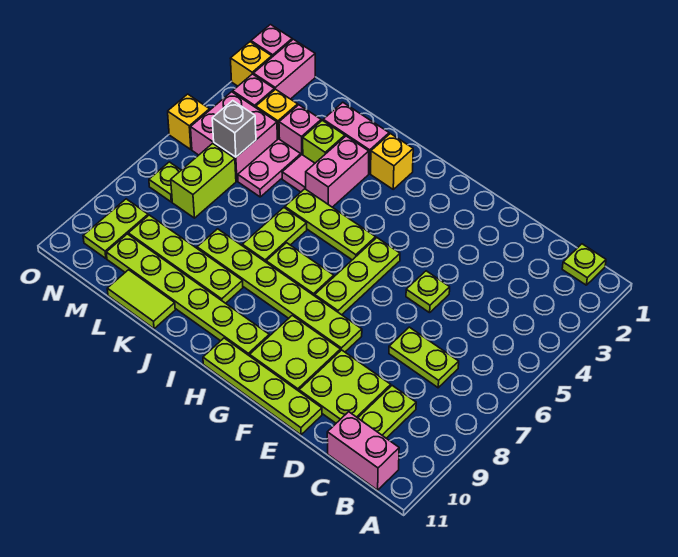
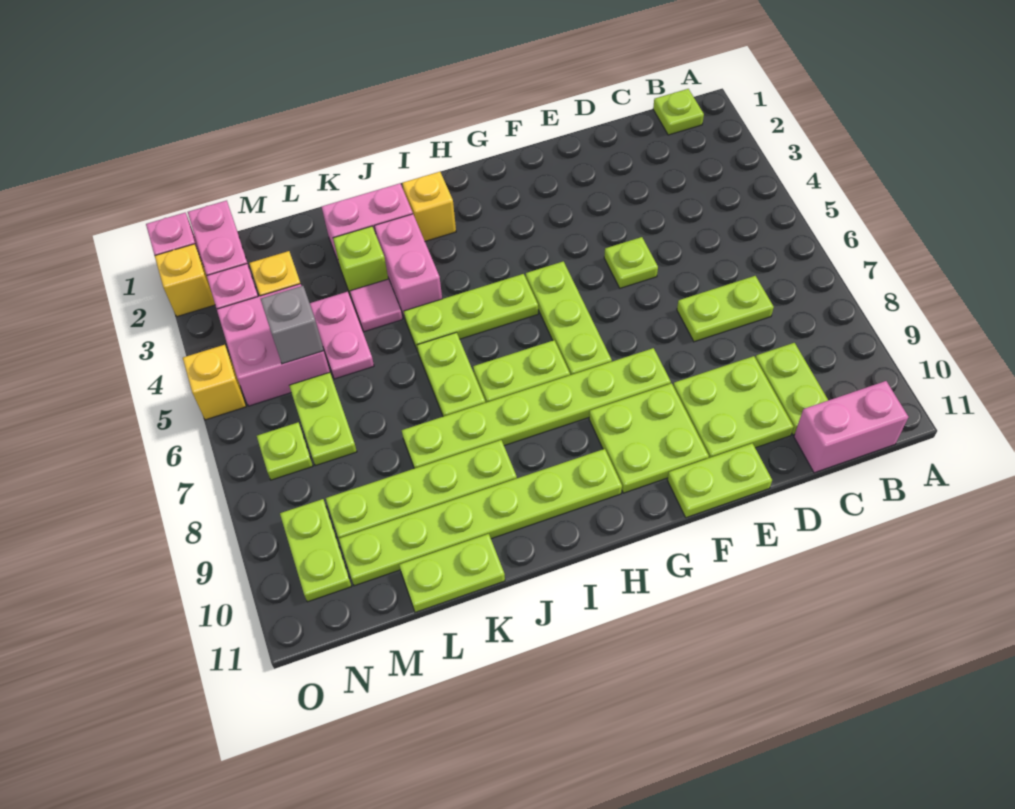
lime plate E11:H11 level 1 -> lime plate E11:F11 level 1
lime tile K11:L11 level 1 -> lime plate K11:L11 level 1
pink brick L3 level 1 -> none
lime brick M6:M7 level 1 -> lime plate M6:M7 level 1

